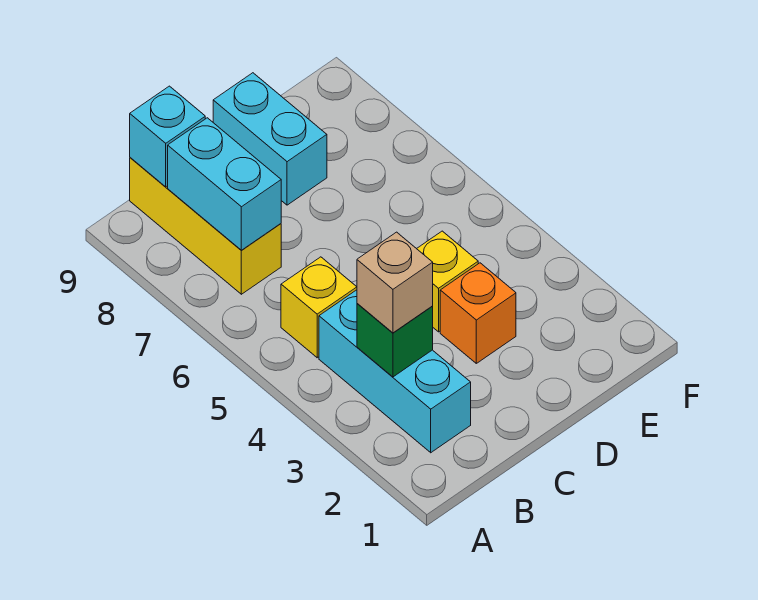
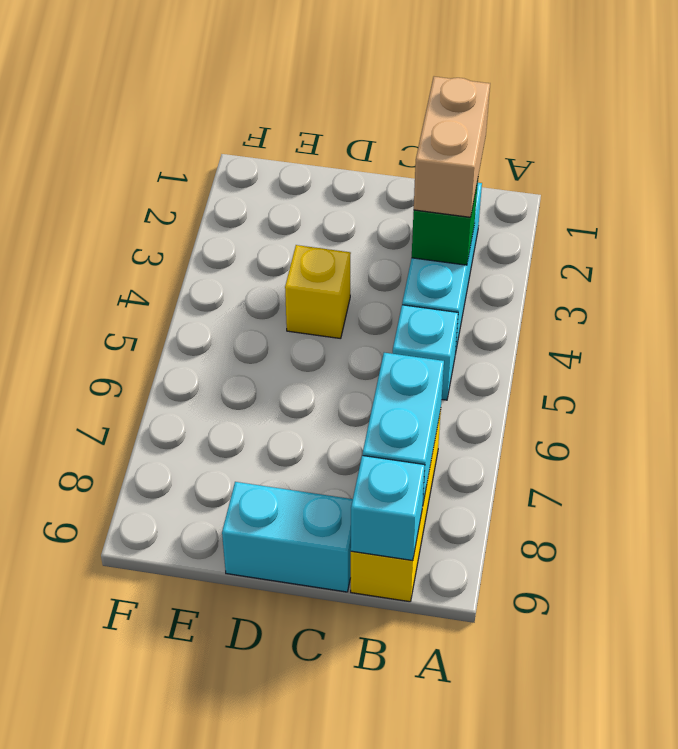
tan brick B3 level 3 -> tan brick B2:B3 level 3
yellow brick B5 level 1 -> cyan brick B5 level 1
orange brick D3 level 1 -> none
cyan brick D8:D9 level 1 -> cyan brick C9:D9 level 1

